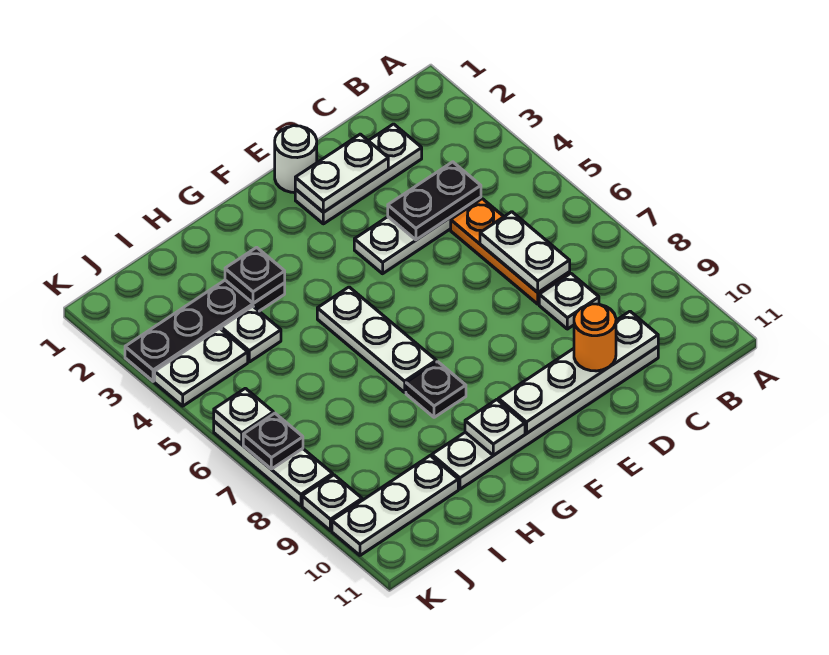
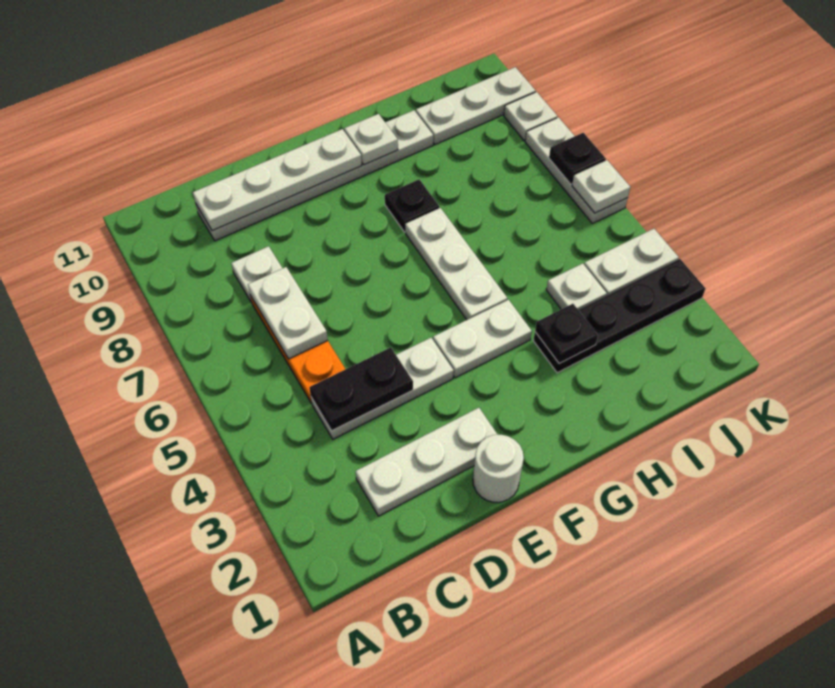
white plate D2:E2 level 2 -> white plate F4:G4 level 1
orange round brick D10 level 3 -> none

